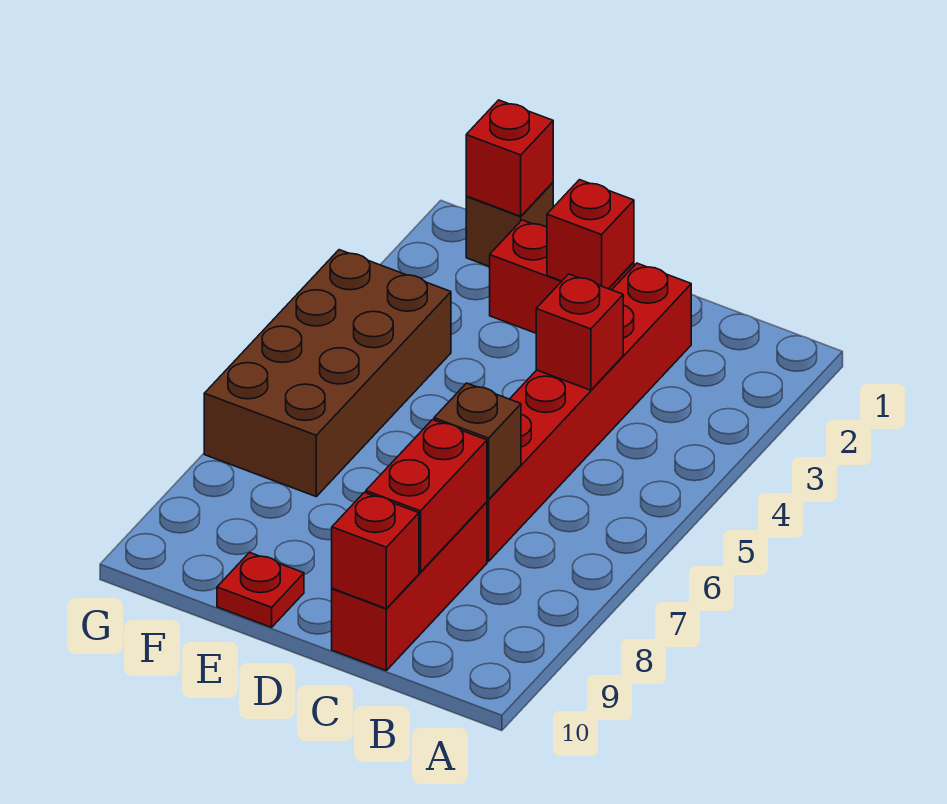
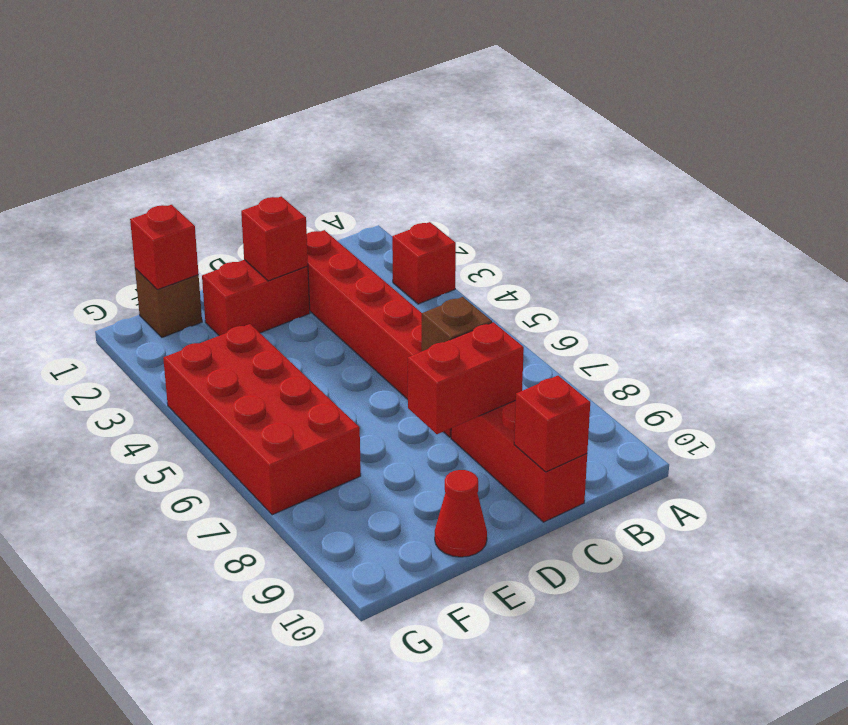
red brick C4 level 2 -> red brick A3 level 1
red brick C8:C9 level 2 -> red brick C8:D8 level 2
red plate E10 level 1 -> red cone E10 level 1
brown brick F4:G7 level 1 -> red brick F4:G7 level 1

